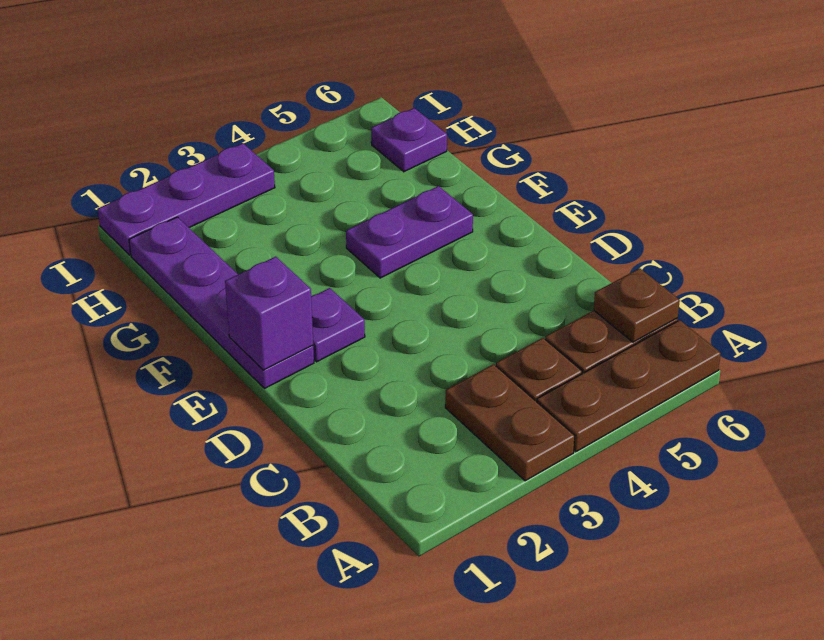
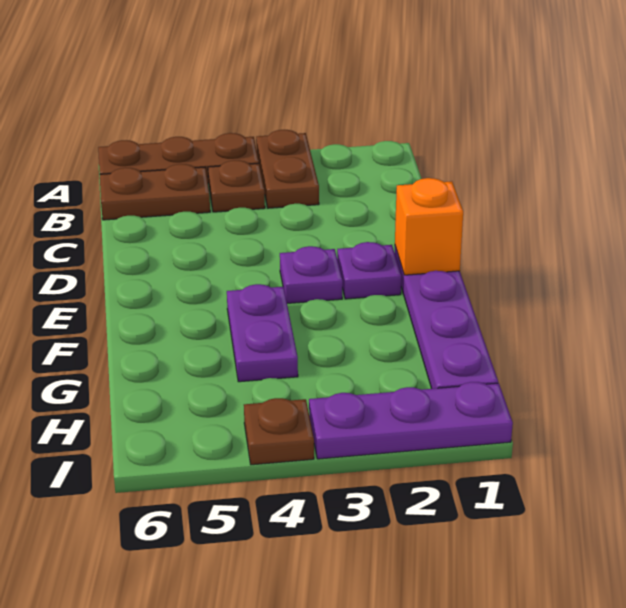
brown plate B6 level 2 -> brown plate I4 level 1
purple brick E1 level 2 -> orange brick E1 level 2
purple plate F4:F5 level 1 -> purple plate F4:G4 level 1
purple plate H6 level 1 -> purple plate E3 level 1

